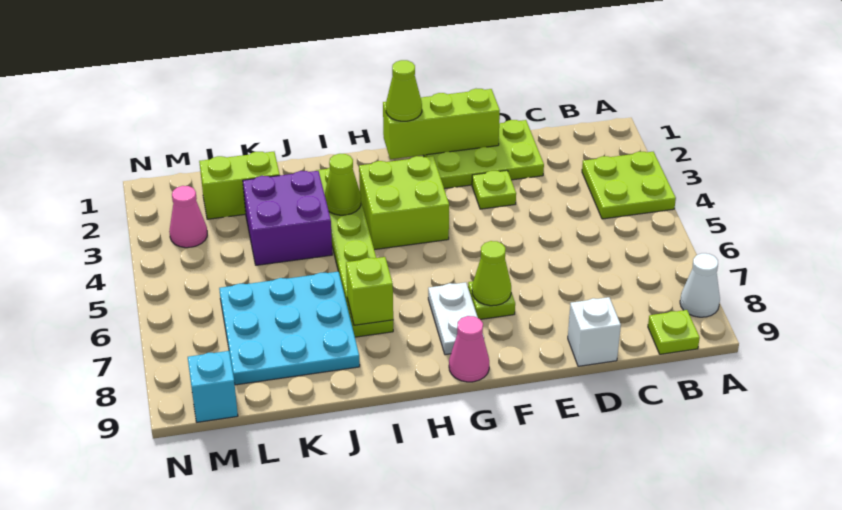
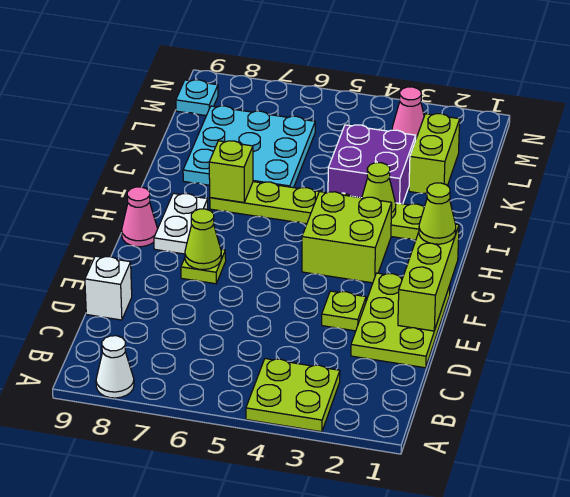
lime plate B9 level 1 -> none
white plate G7:G8 level 1 -> white plate G8:H8 level 1
cyan brick M9 level 1 -> cyan plate M9 level 1

